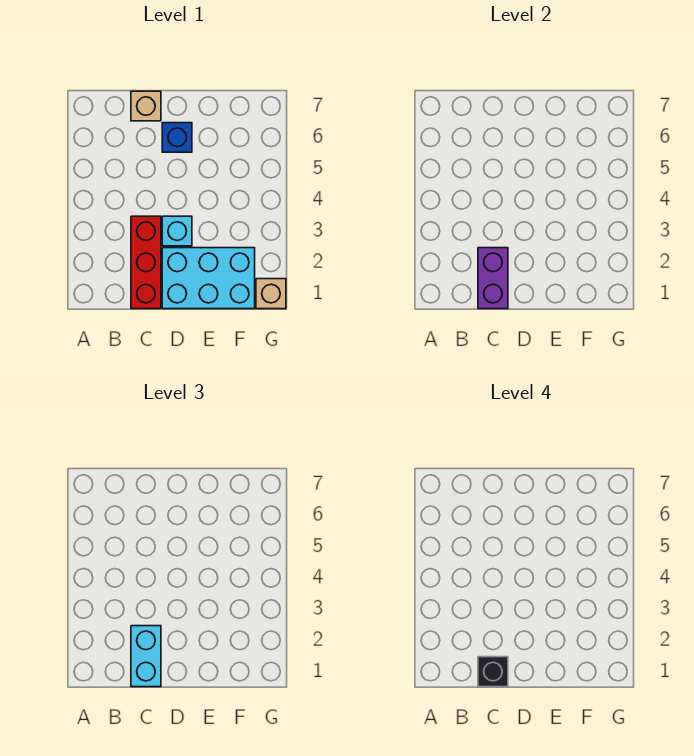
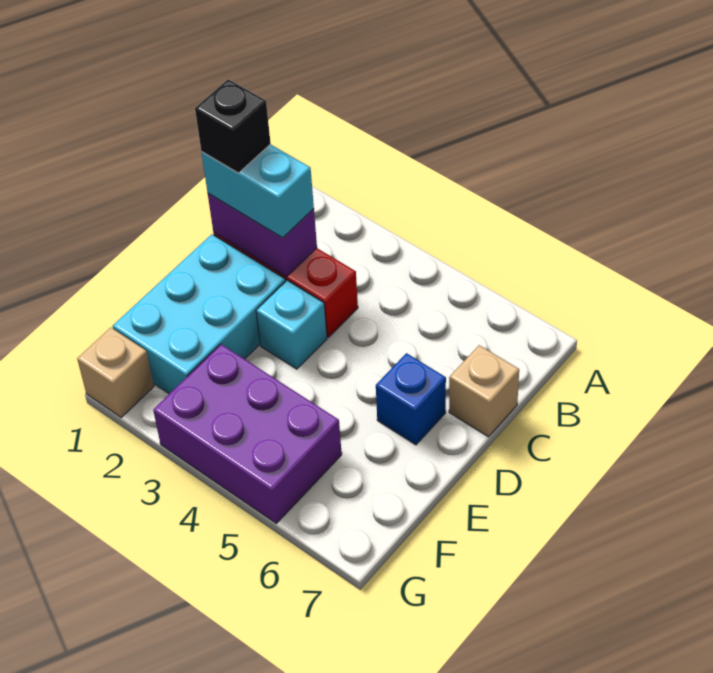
none -> purple brick F3:G5 level 1

